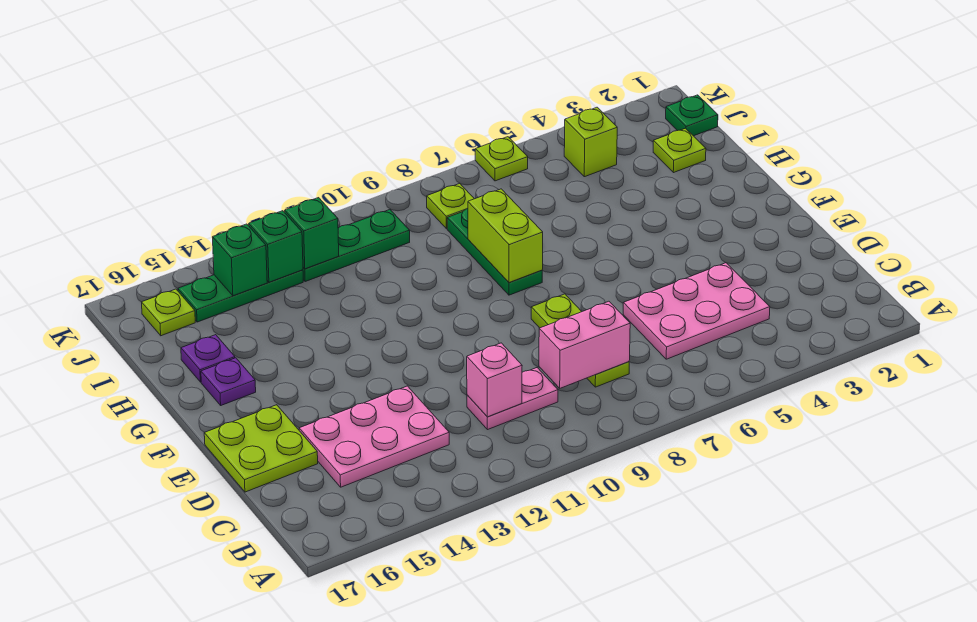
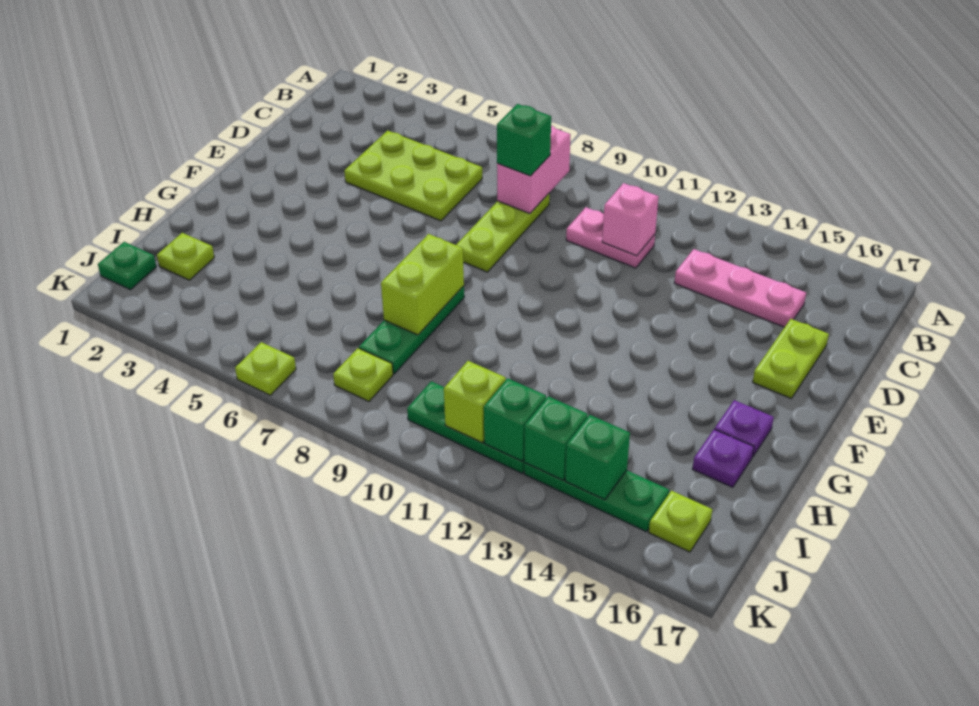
pink plate C4:D6 level 1 -> lime plate C4:D6 level 1
pink brick C8:C9 level 2 -> pink brick B8:C8 level 2
none -> green brick C8 level 3
pink plate C13:D15 level 1 -> pink plate C13:C15 level 1
lime plate D16:E17 level 1 -> lime plate D16:E16 level 1
lime brick J4 level 1 -> lime brick J11 level 2

